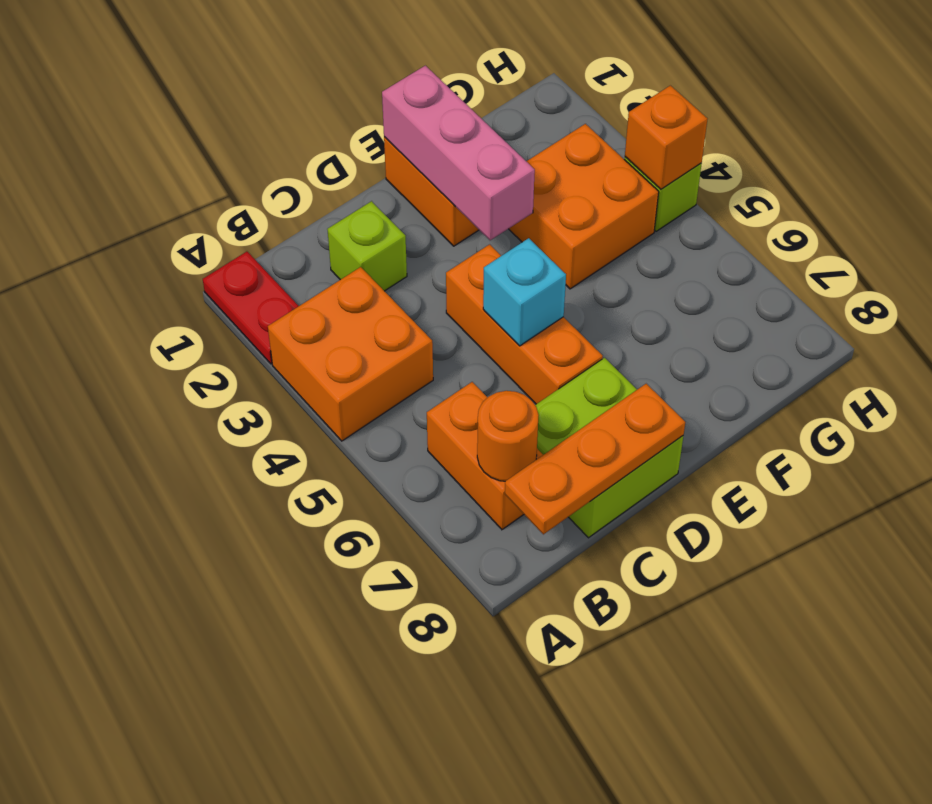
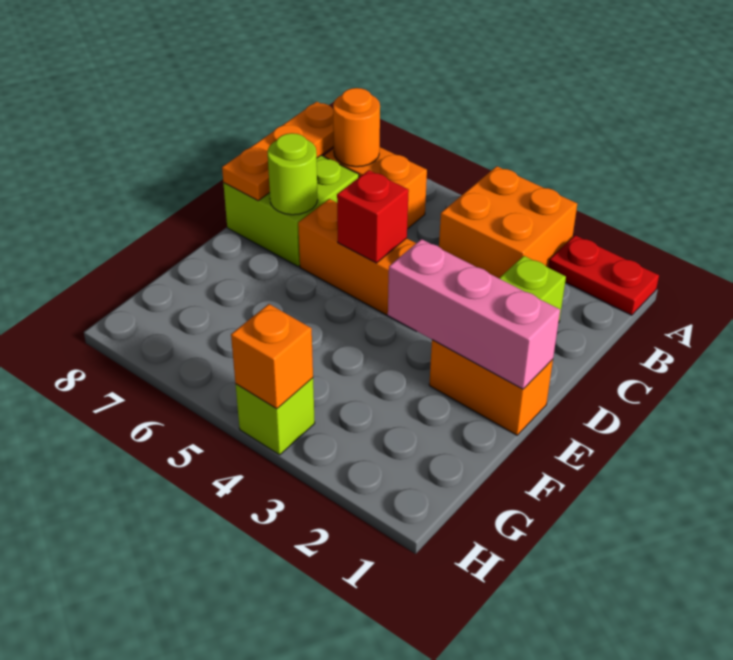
cyan brick D5 level 2 -> red brick D5 level 2
none -> lime round brick D7 level 2
orange brick F3:G4 level 1 -> none

